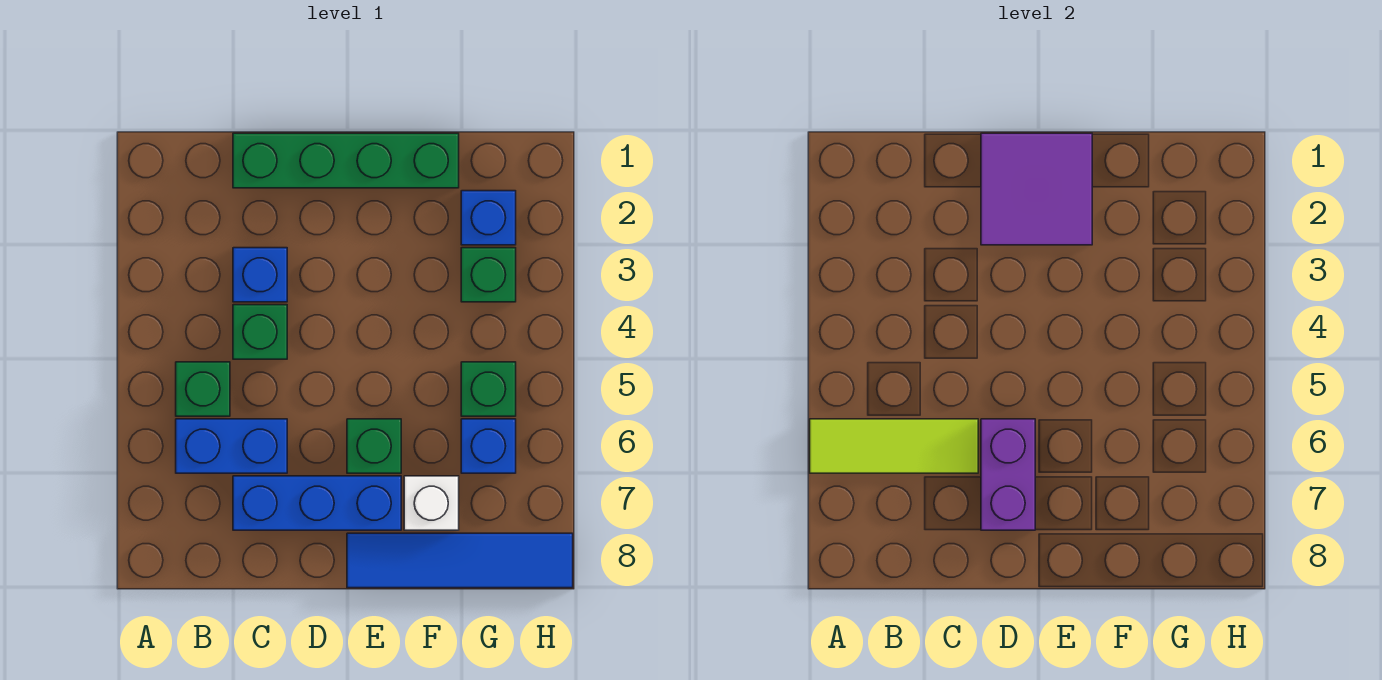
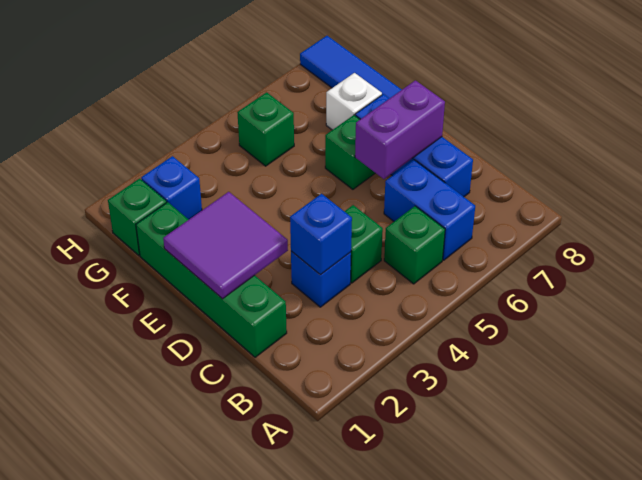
lime tile A6:C6 level 2 -> none
green brick G3 level 1 -> green brick G1 level 1
blue brick G6 level 1 -> blue brick C3 level 2

